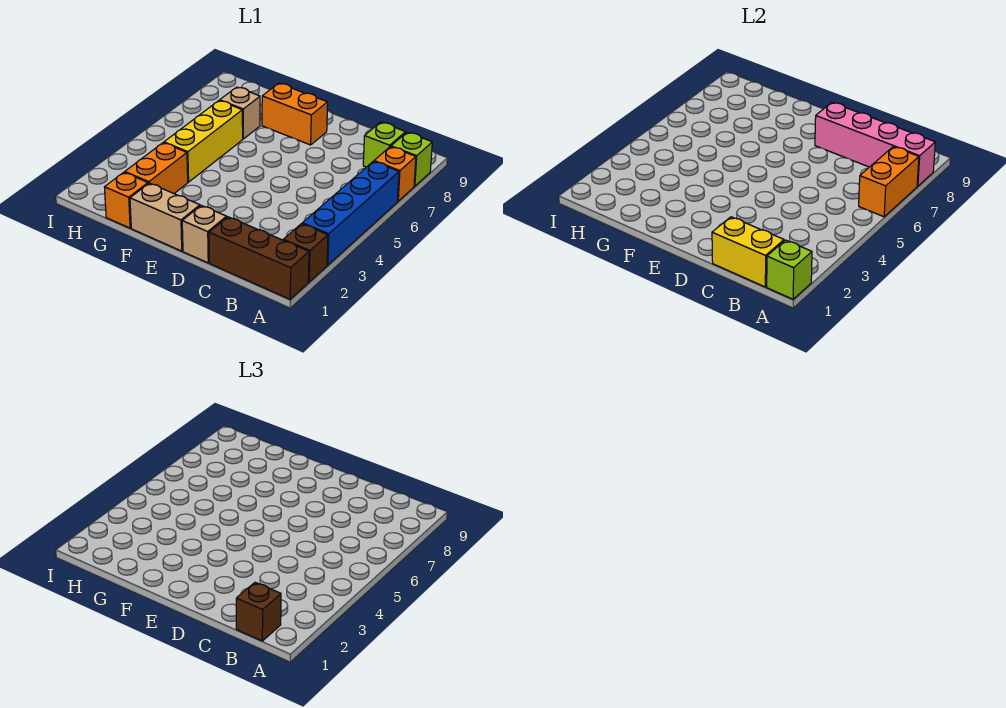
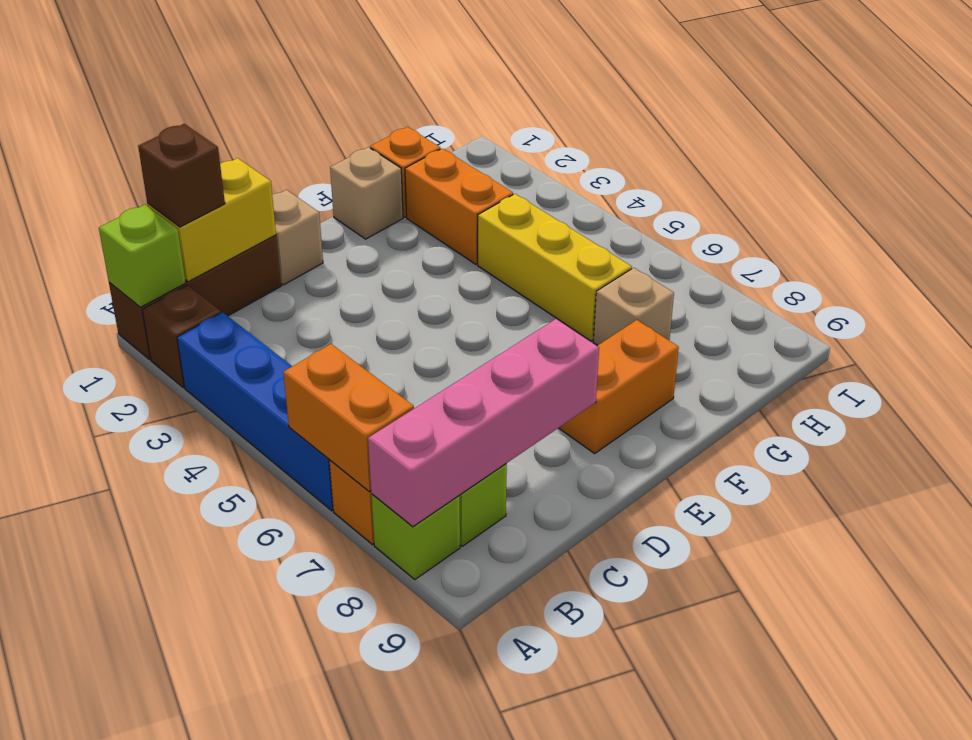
tan brick E1:F1 level 1 -> tan brick F1 level 1

